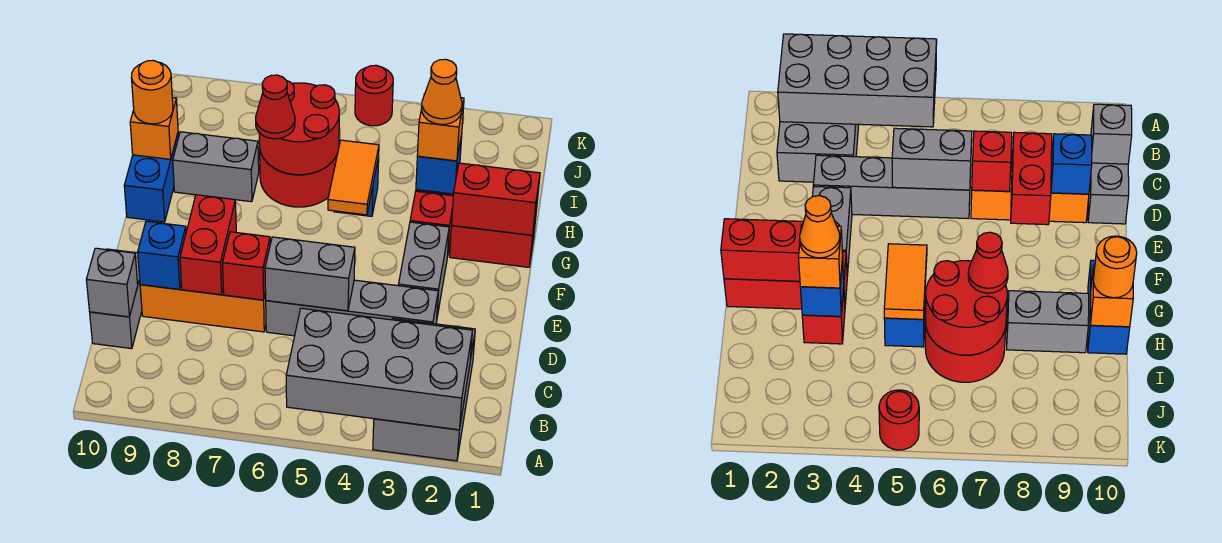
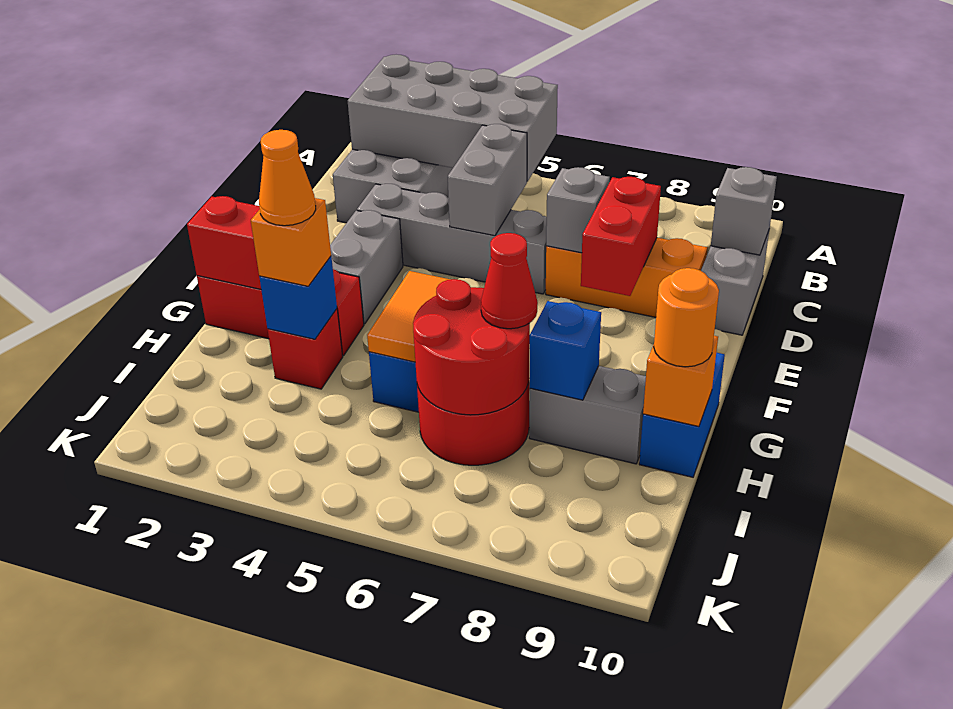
grey brick D5:D6 level 2 -> grey brick C5:D5 level 2
red brick D7 level 2 -> grey brick D7 level 2
blue brick D9 level 2 -> blue brick H8 level 2
red round brick K5 level 1 -> none

